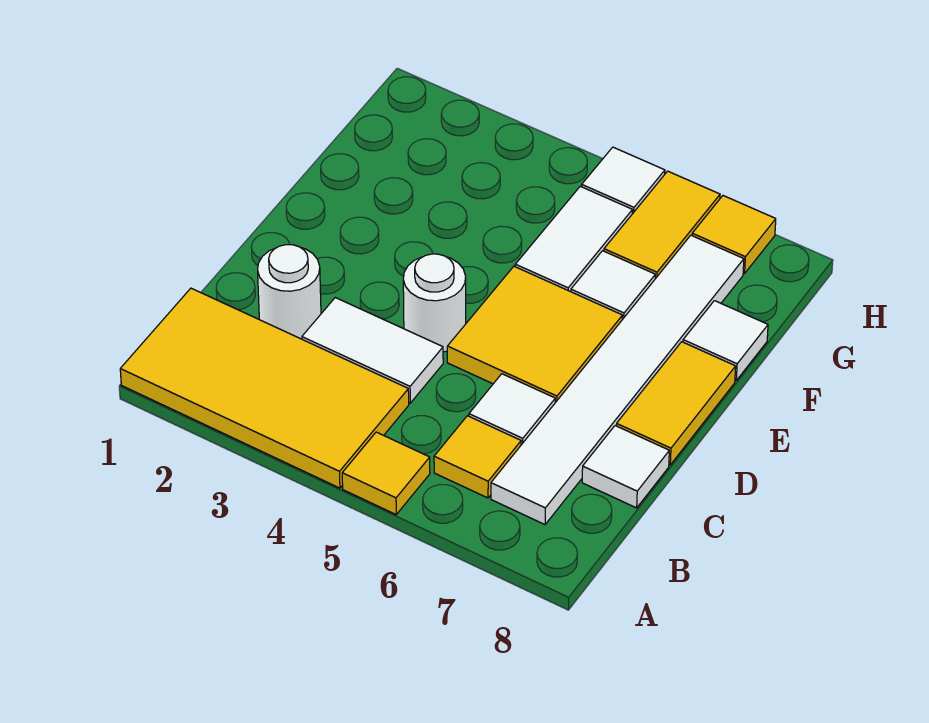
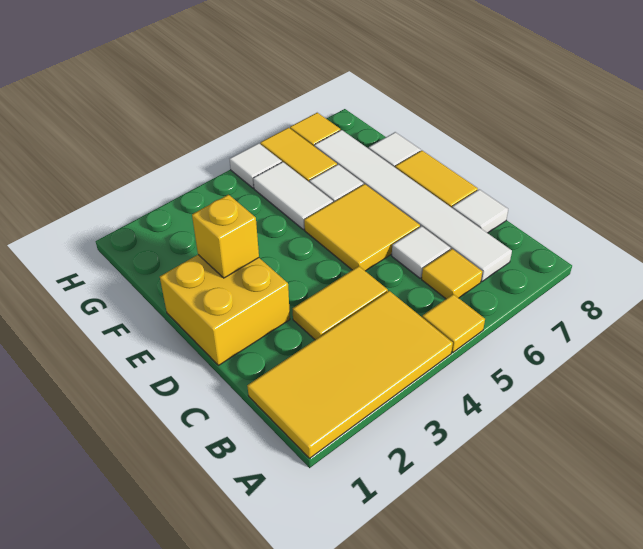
white round brick C2 level 1 -> none
white tile C3:C4 level 1 -> yellow tile C3:C4 level 1
none -> yellow brick D1:E2 level 1
white round brick D4 level 1 -> none
none -> yellow brick E2 level 2

